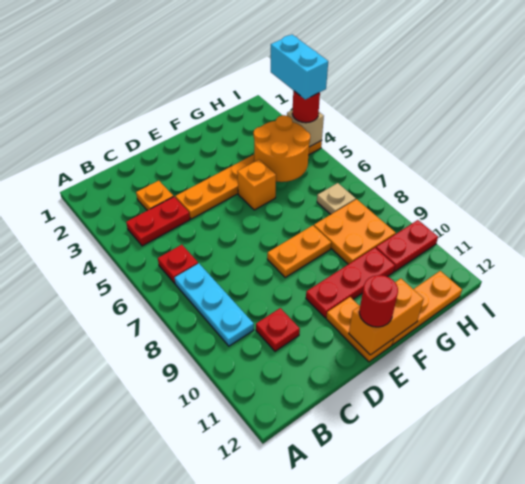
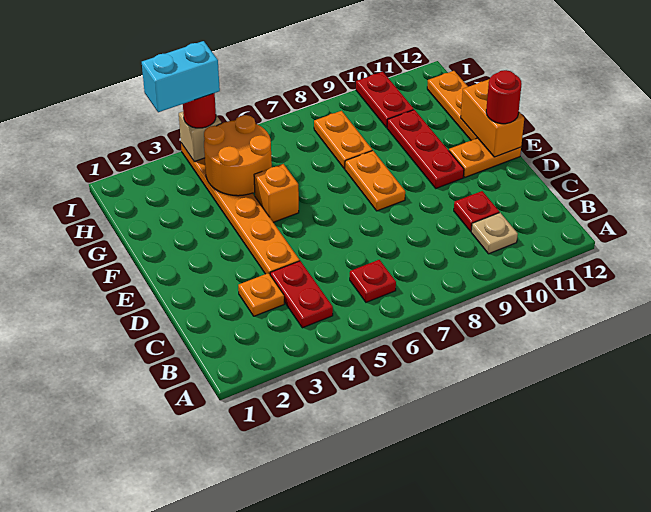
cyan plate B7:B9 level 1 -> none
orange plate G8:H9 level 1 -> orange plate G8:H8 level 1
tan plate H7 level 1 -> tan plate B10 level 1

